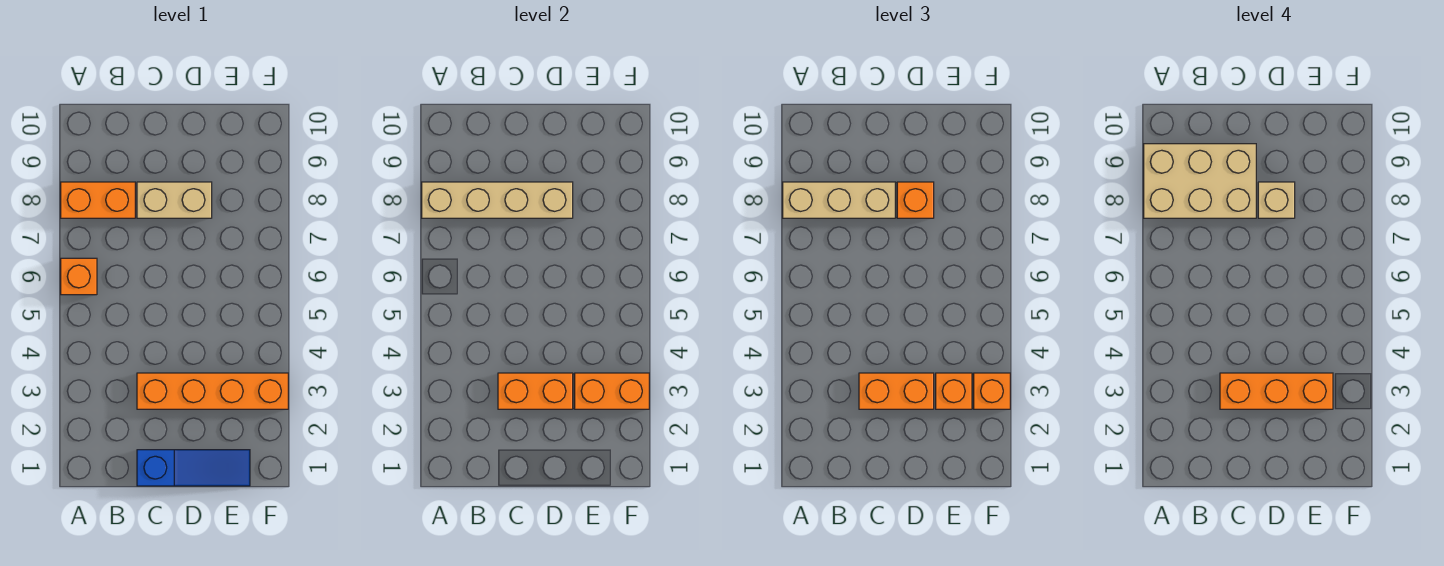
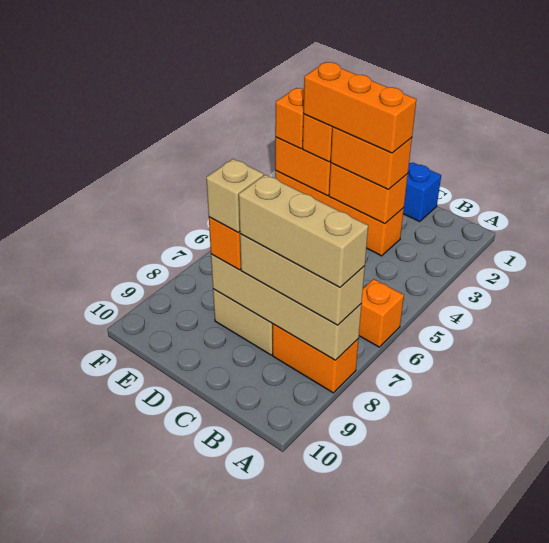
tan brick A8:C9 level 4 -> tan brick A8:C8 level 4

